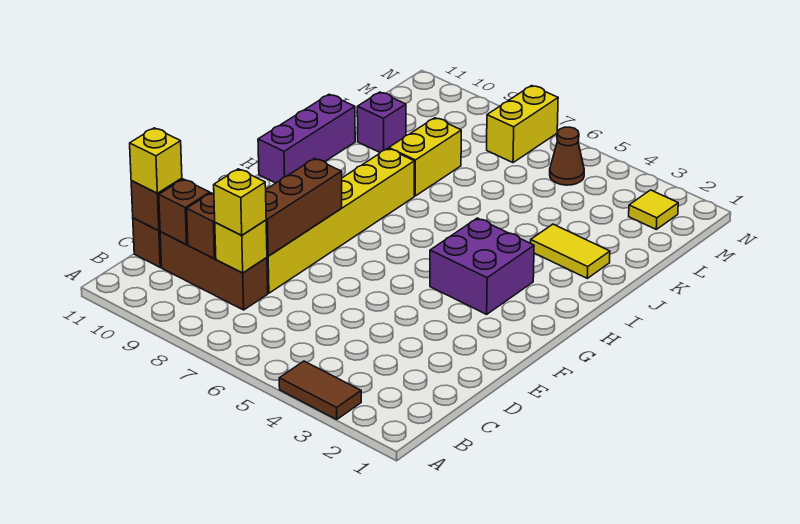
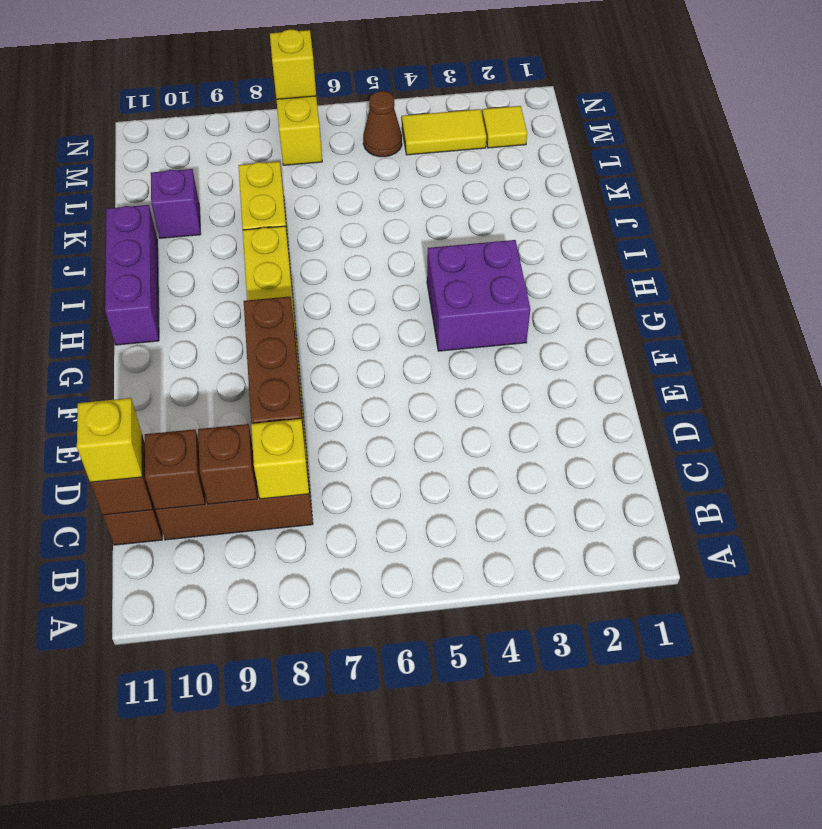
brown tile A3:A4 level 1 -> none
yellow brick C8 level 3 -> yellow brick N7 level 2
yellow tile J2:J3 level 1 -> yellow tile M3:M4 level 1

